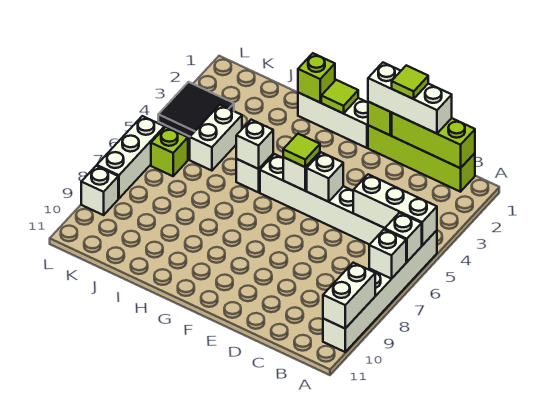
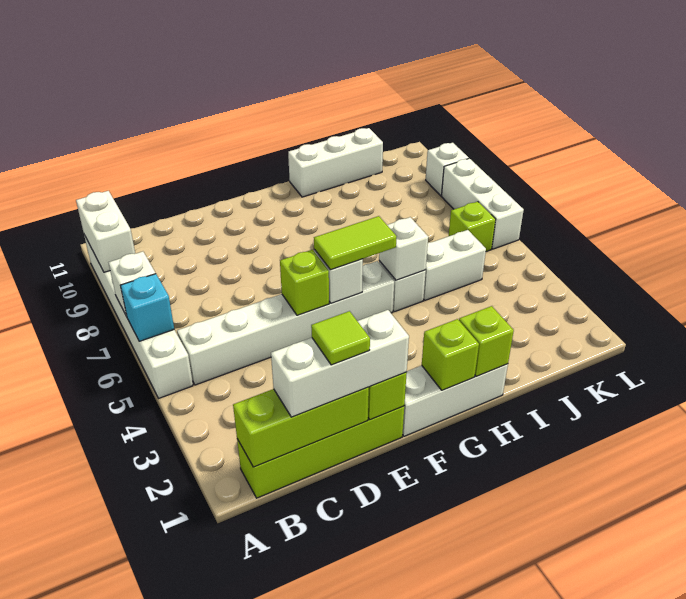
white brick A5:C5 level 2 -> white brick H11:J11 level 1
white brick A6 level 2 -> cyan brick A6 level 2
white brick E5 level 2 -> lime brick E5 level 2
lime tile F5 level 3 -> lime tile F5:G5 level 3
lime tile G1 level 2 -> lime brick G1 level 2
white brick J4:J5 level 1 -> white brick I5:J5 level 1
black tile K3:L4 level 1 -> none

